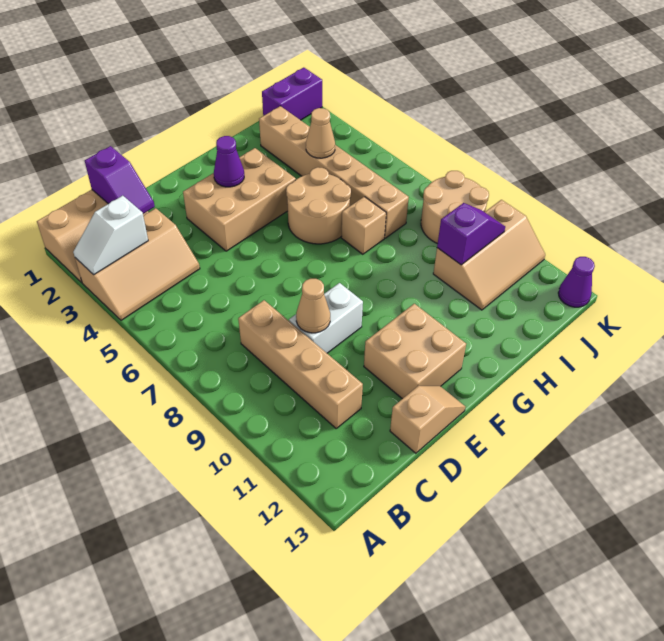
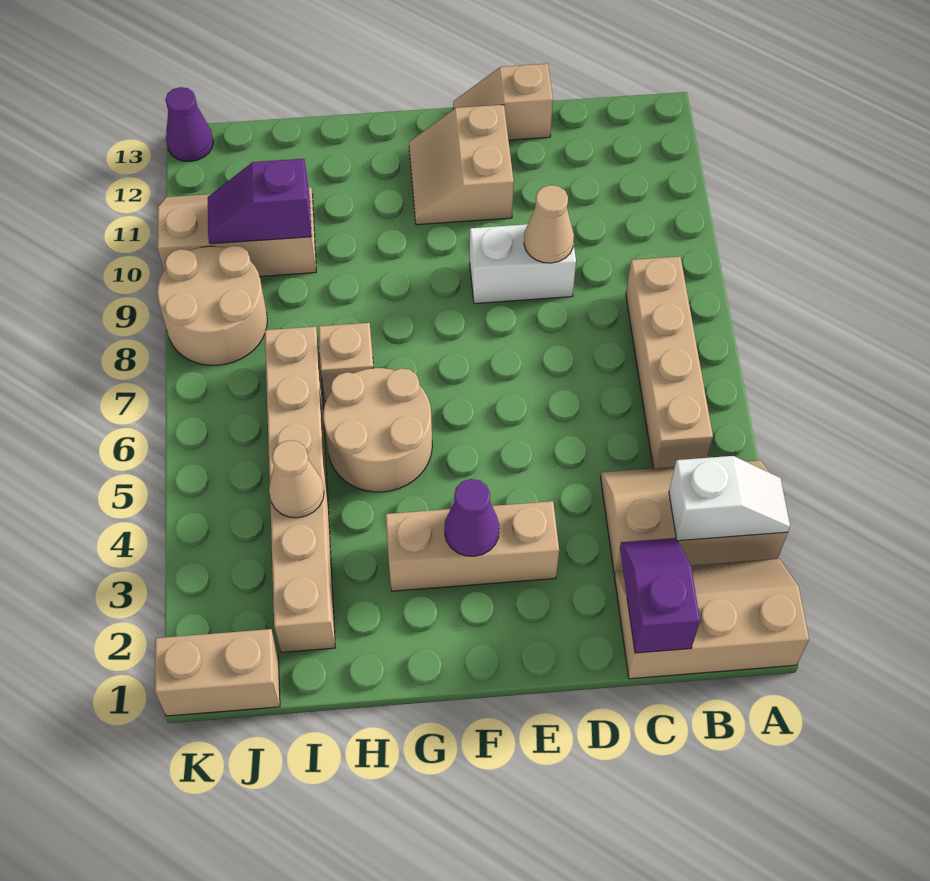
tan brick C8:C11 level 1 -> tan brick B5:B8 level 1
tan brick E3:G4 level 1 -> tan brick E3:G3 level 1
tan brick E11:F12 level 1 -> tan slope E11:F12 level 1 top E
purple brick J1:K1 level 1 -> tan brick J1:K1 level 1

